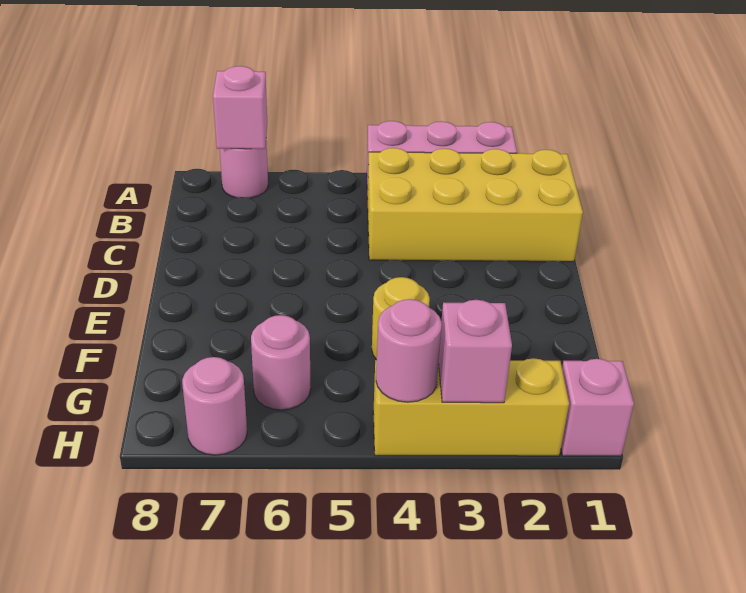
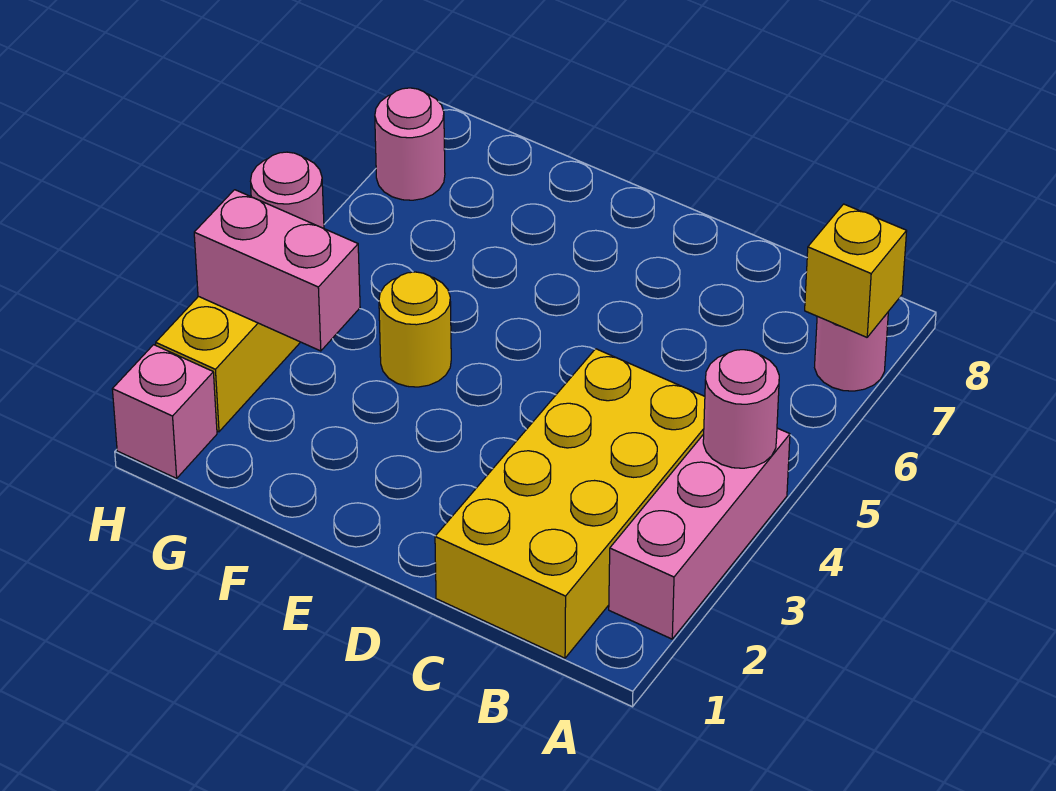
pink brick A7 level 2 -> yellow brick A7 level 2
pink round brick G6 level 1 -> pink round brick A4 level 2
pink brick H3 level 2 -> pink brick G3:H3 level 2

